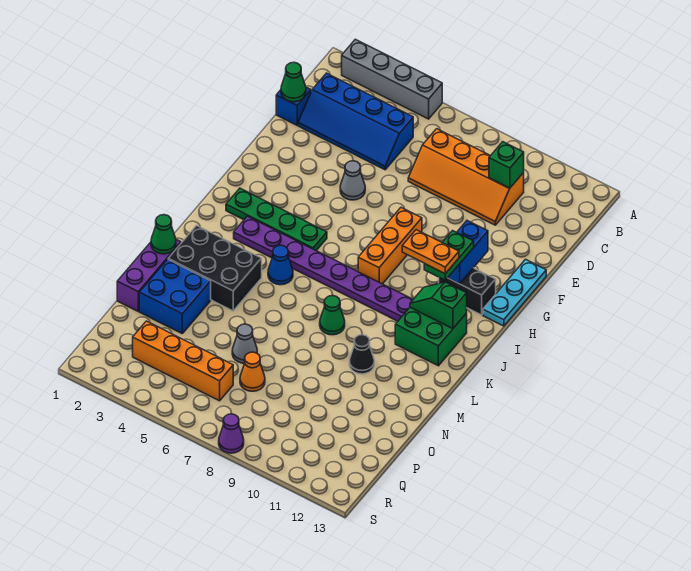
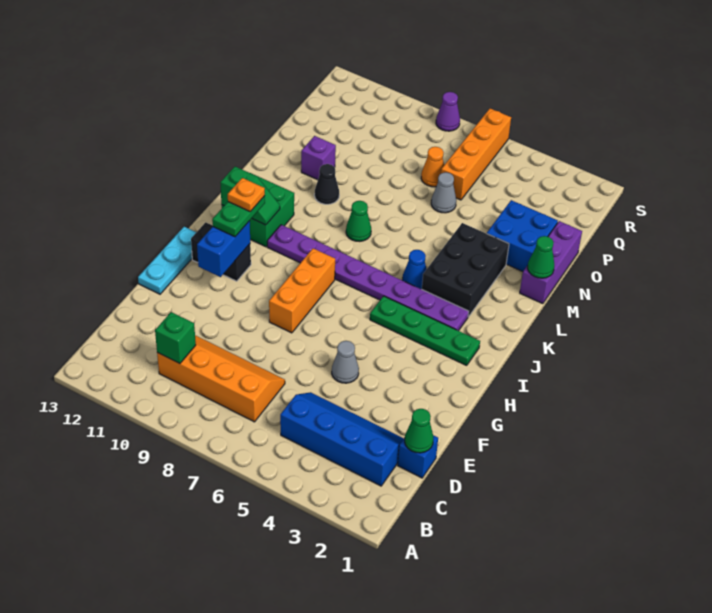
grey brick A2:A5 level 1 -> none
orange plate I10:I11 level 4 -> orange plate I11 level 4
black brick L2:M4 level 1 -> black brick K3:M4 level 1
none -> purple brick N11 level 1
orange brick Q3:Q6 level 1 -> orange brick P6:S6 level 1

